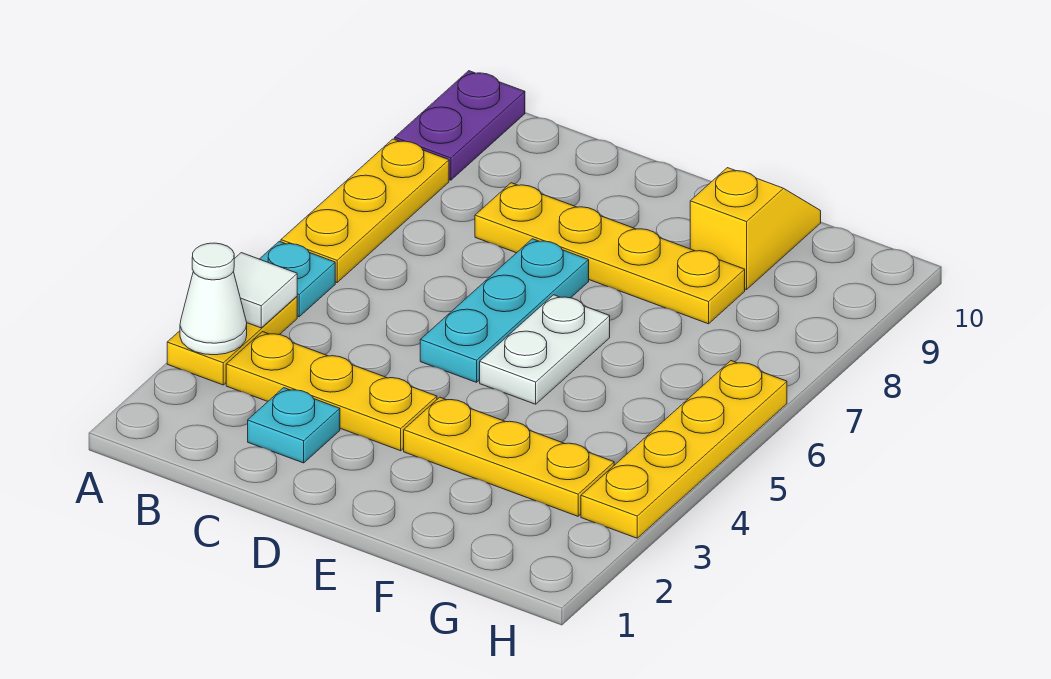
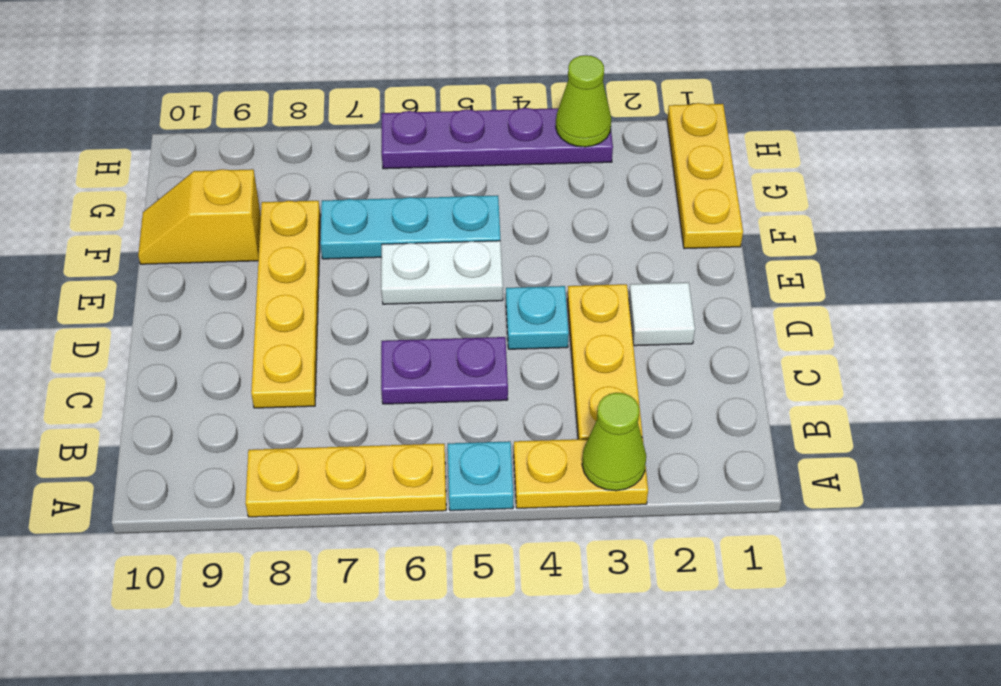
white cone A3 level 2 -> lime cone A3 level 2
white tile A4 level 2 -> white tile D2 level 1
purple plate A9:A10 level 1 -> purple plate C5:C6 level 1
cyan plate C2 level 1 -> cyan plate D4 level 1
cyan plate D5:D7 level 1 -> cyan plate F5:F7 level 1
yellow plate E3:G3 level 1 -> yellow plate F1:H1 level 1
yellow plate H3:H6 level 1 -> purple plate H3:H6 level 1
none -> lime cone H3 level 2

